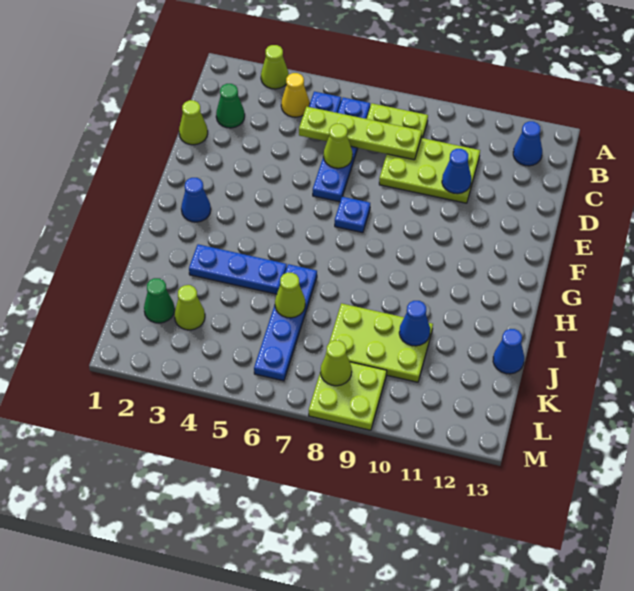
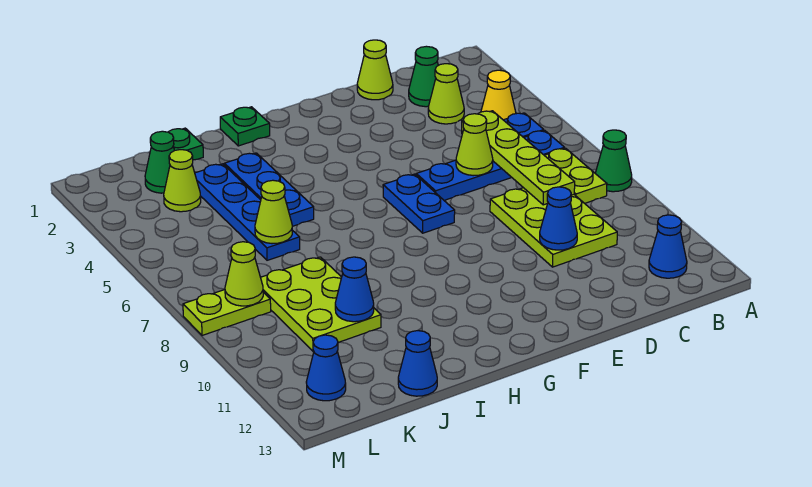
lime cone A3 level 1 -> lime cone C3 level 1
none -> green cone A8 level 1
blue plate F7 level 1 -> blue plate F6:F7 level 1
blue cone G2 level 1 -> blue cone L12 level 1
none -> green plate H1 level 1
blue plate I6:L6 level 1 -> blue plate J3:J6 level 1
none -> green plate J1 level 1
lime plate L8:M9 level 1 -> lime plate L8:M8 level 1

